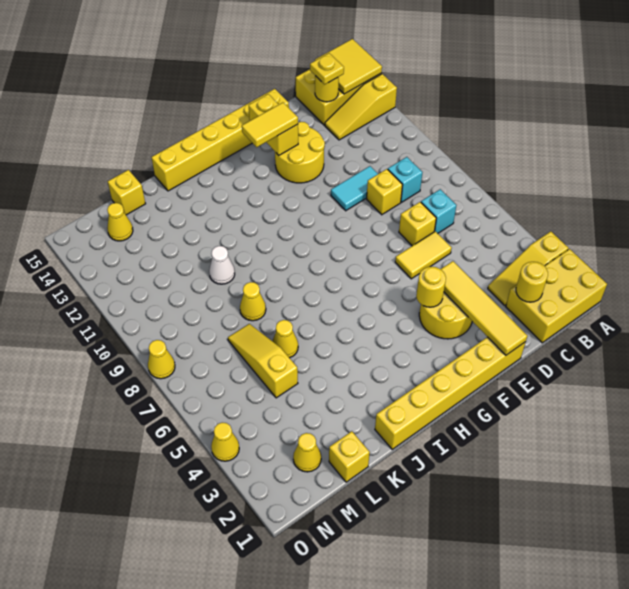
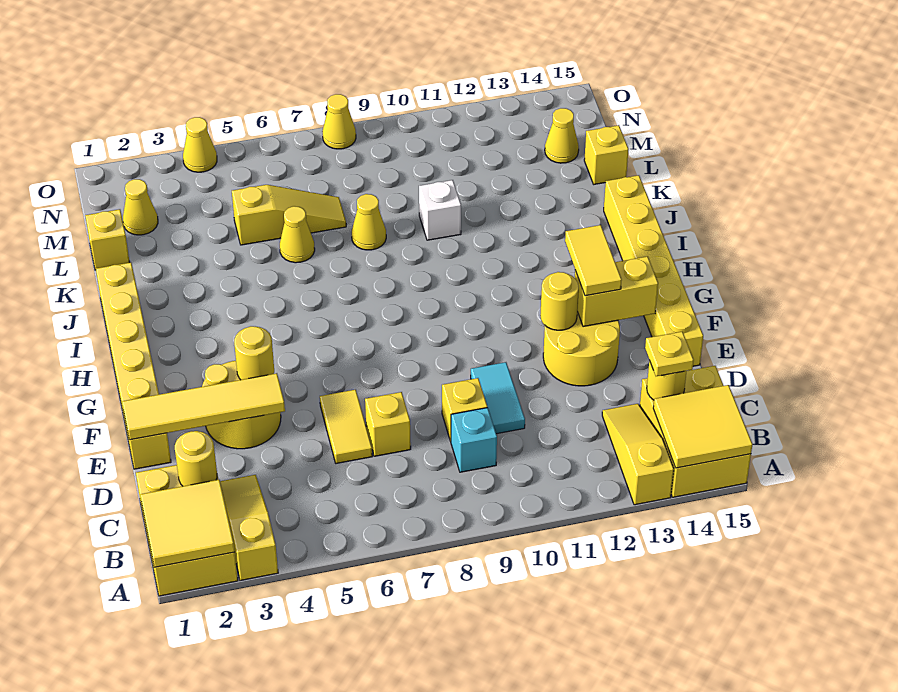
none -> yellow tile A1:B2 level 2
cyan brick C7 level 1 -> none
none -> yellow round brick F12 level 2
white cone K10 level 1 -> white brick K10 level 1

